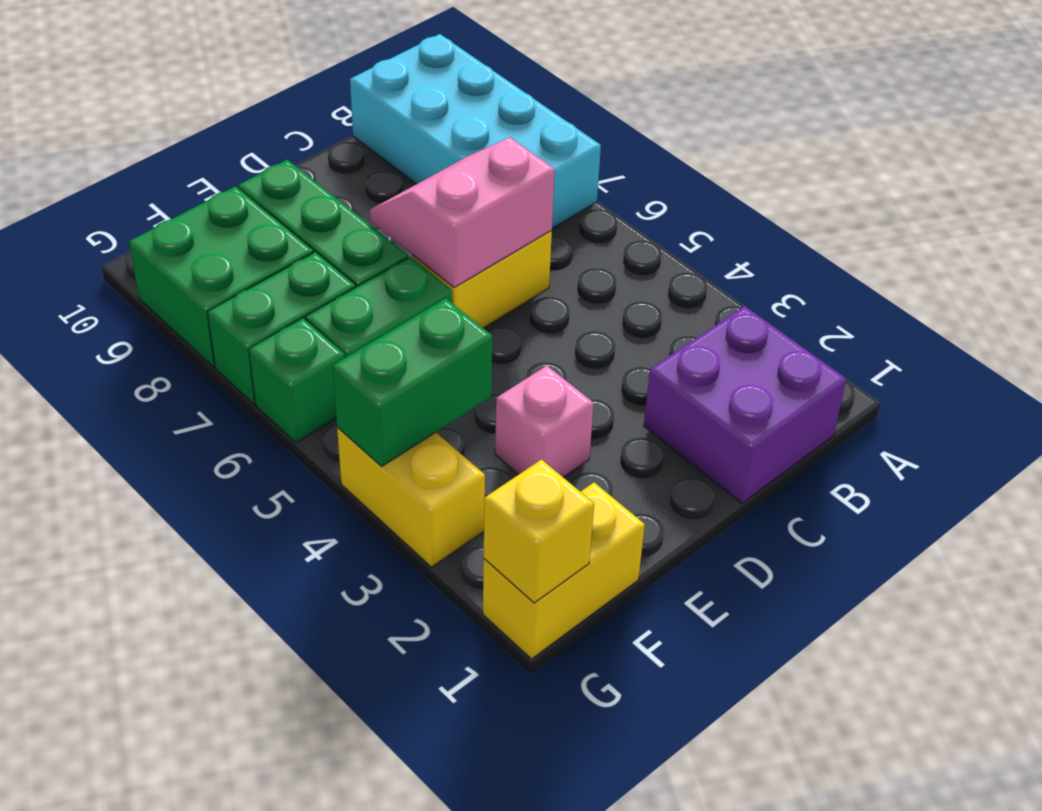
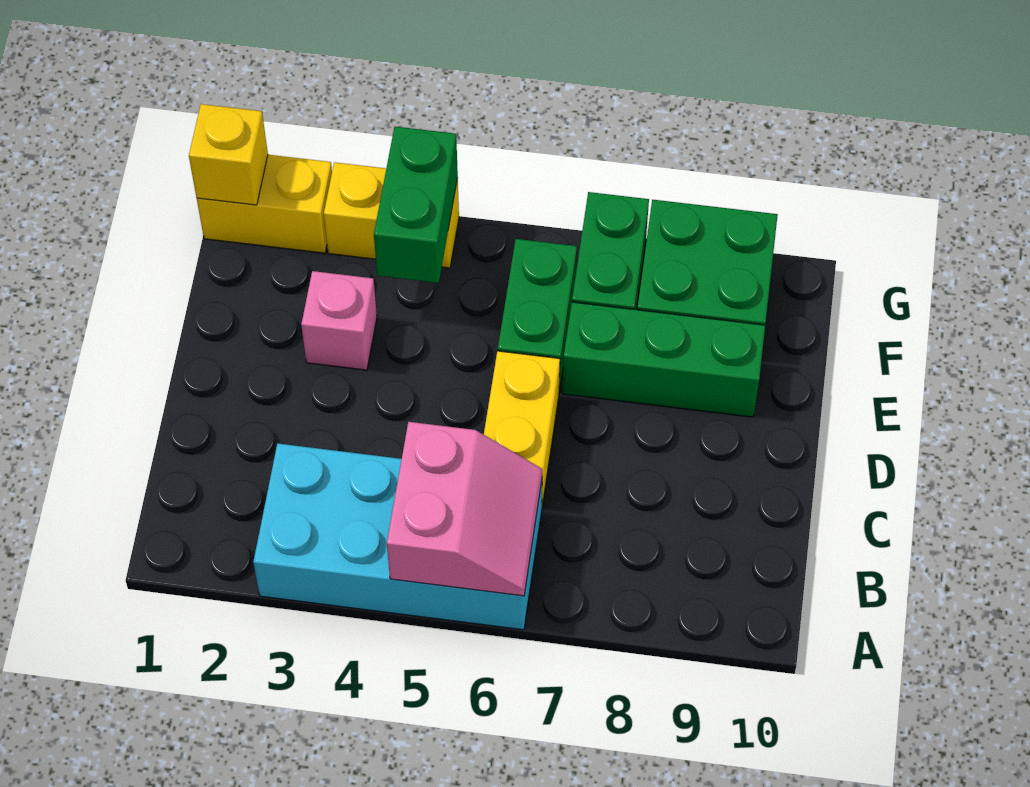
cyan brick A7:B10 level 1 -> cyan brick A3:B6 level 1
purple brick B1:C2 level 1 -> none
pink slope C6:D7 level 2 top 6 -> pink slope A5:B6 level 2 top 5
yellow brick F1:G1 level 1 -> yellow brick G1:G2 level 1
green brick G6 level 1 -> none

